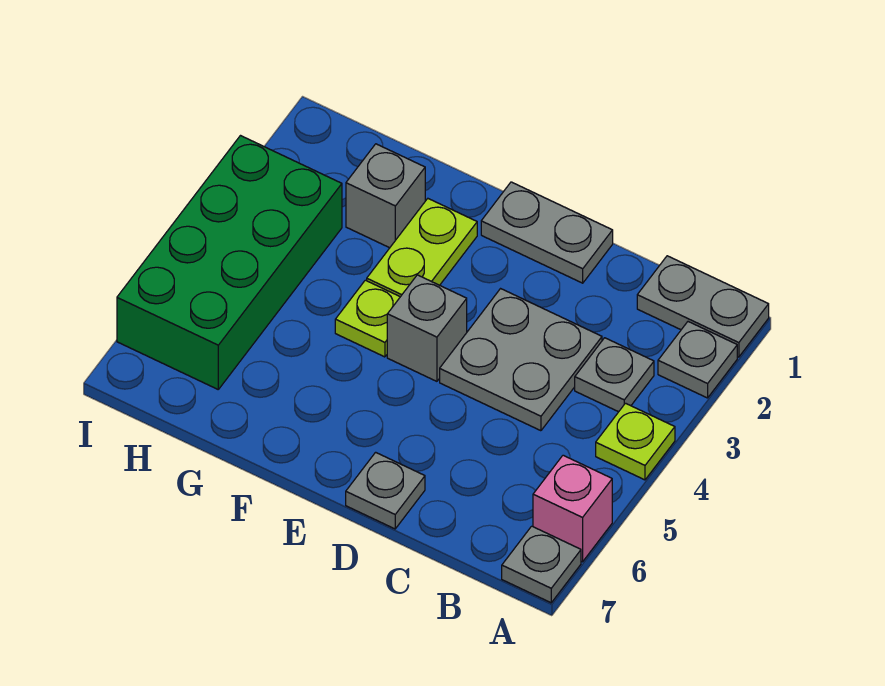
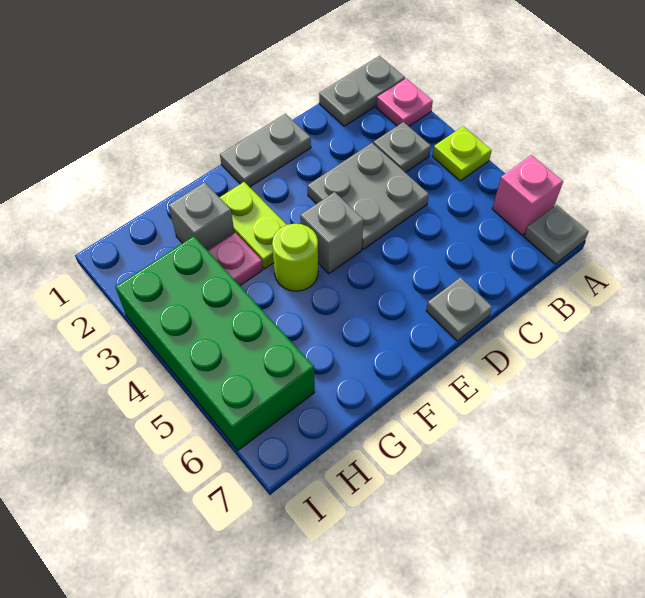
grey plate A2 level 1 -> pink plate A2 level 1
lime plate F4 level 1 -> lime round brick F4 level 1
none -> pink plate G3 level 1

